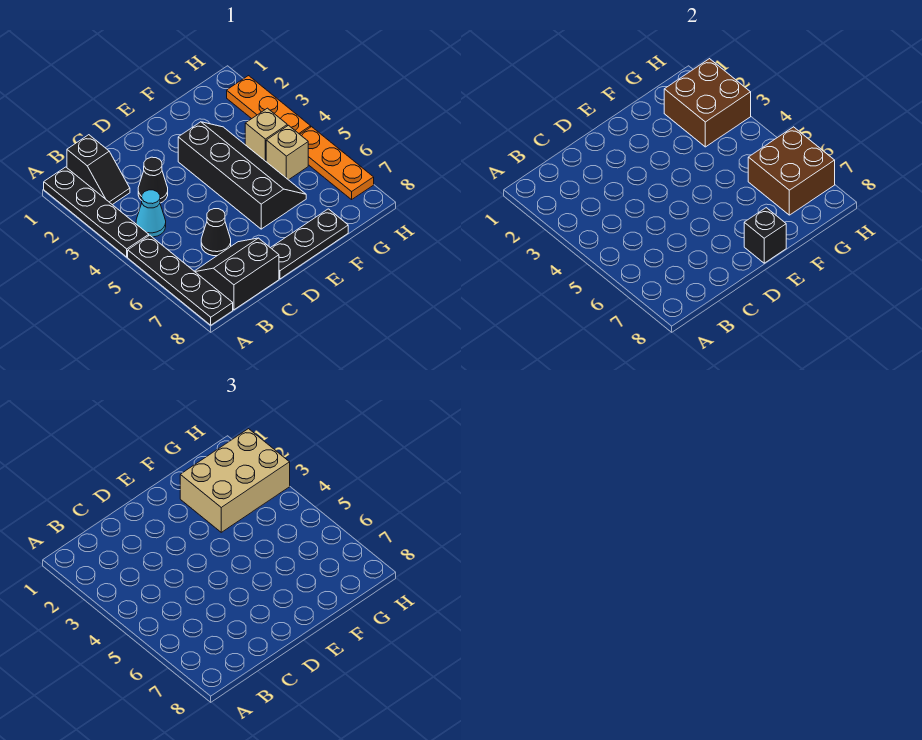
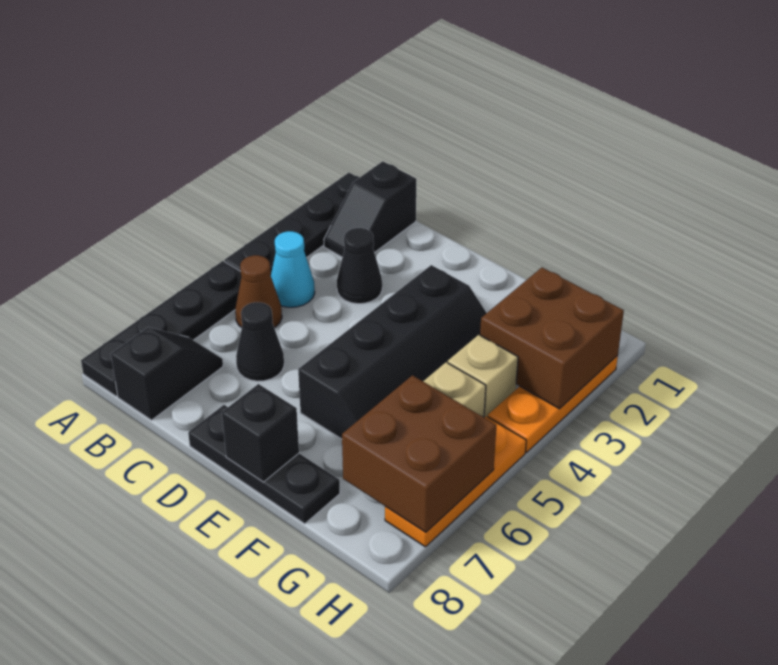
none -> brown cone B5 level 1
black slope B7:C8 level 1 top 8 -> black slope B7:B8 level 1 top 8
tan brick F2:H3 level 3 -> none

